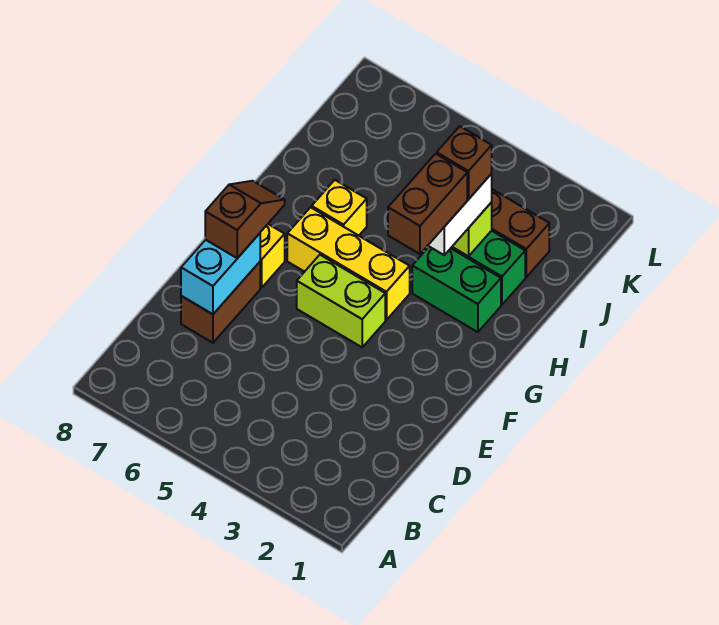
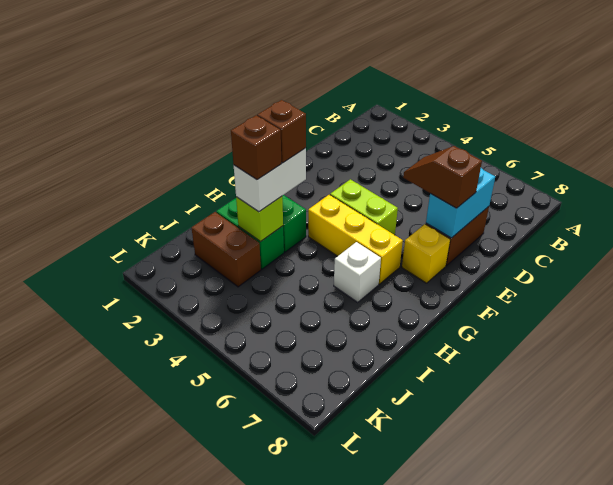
brown slope E7:F7 level 3 top E -> brown slope E6:E7 level 3 top 7
brown brick G3:H3 level 4 -> brown brick H3 level 4
yellow brick H6 level 1 -> white brick H6 level 1

